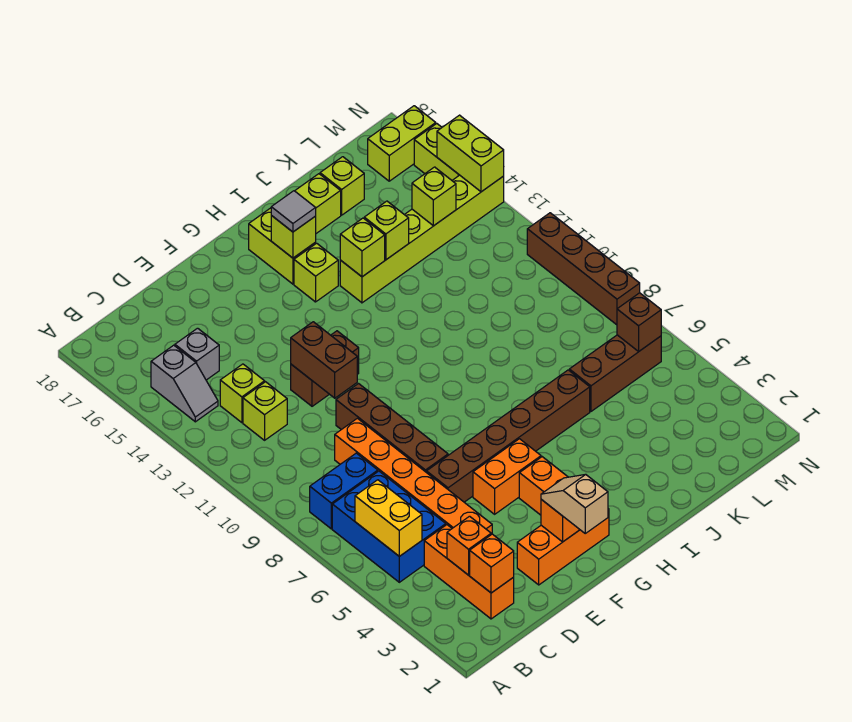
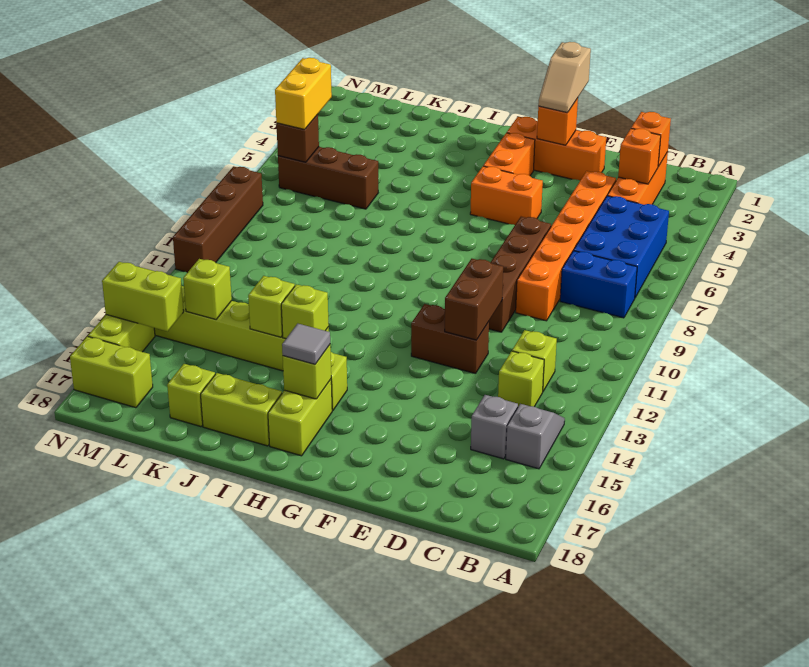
yellow brick B5:B6 level 2 -> yellow brick M5:M6 level 3
brown brick E6:J6 level 1 -> none
lime brick N14:N15 level 2 -> lime brick M15:N15 level 2

